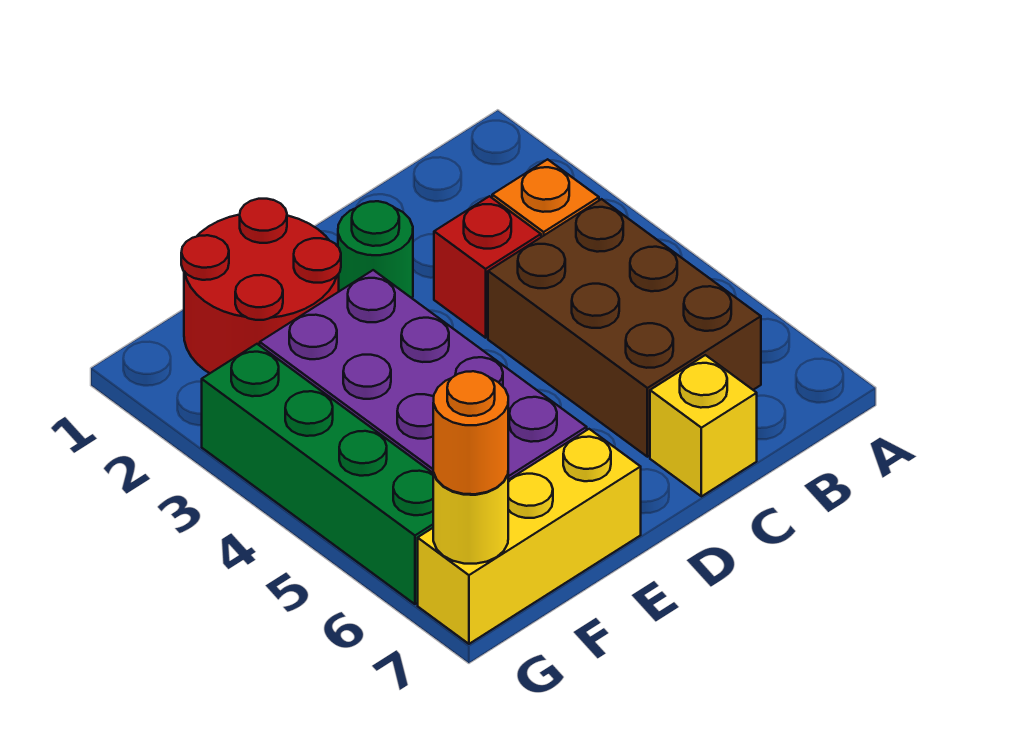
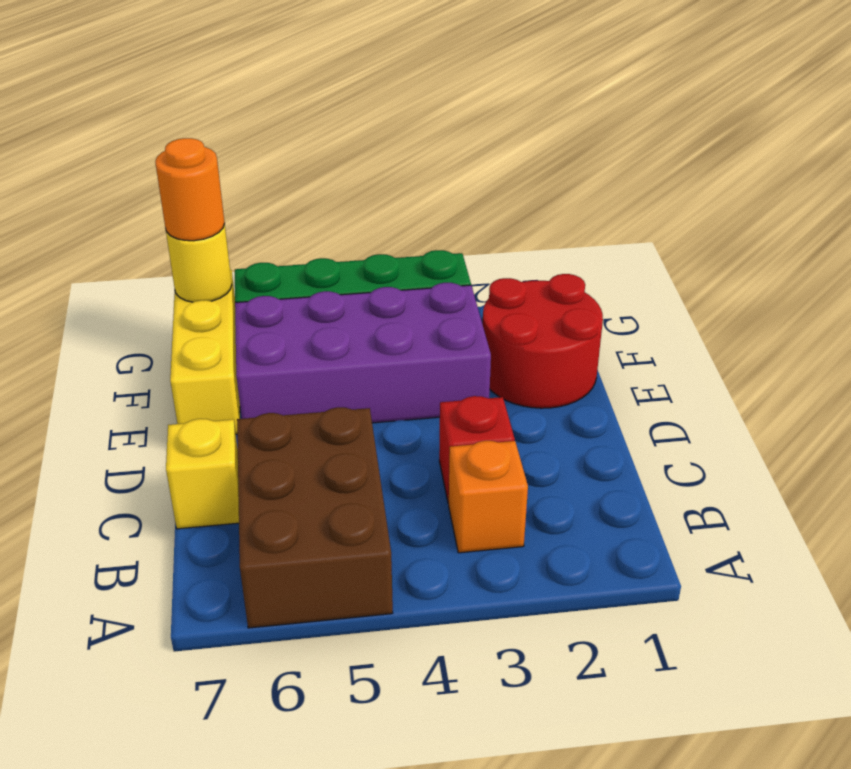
brown brick B4:C6 level 1 -> brown brick A5:C6 level 1
green round brick D2 level 1 -> none

